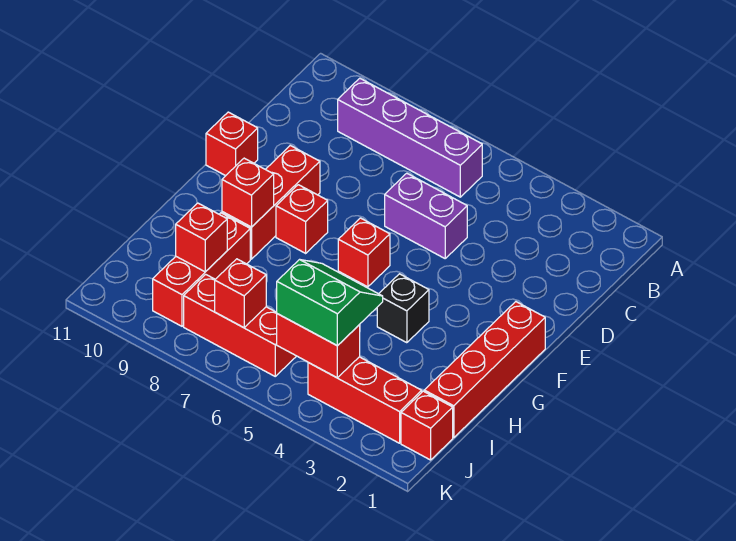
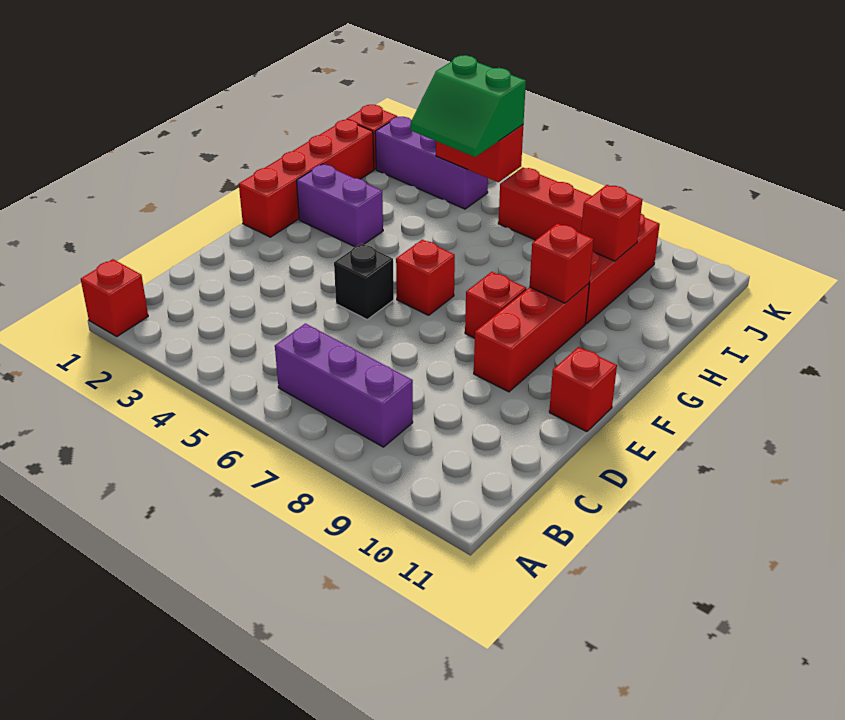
purple brick B6:B9 level 1 -> purple brick B6:B8 level 1
purple brick D5:D6 level 1 -> purple brick G2:G3 level 1
black brick G4 level 1 -> black brick E5 level 1
red brick J2:J4 level 1 -> purple brick J2:J4 level 1
red brick J7 level 2 -> red brick A1 level 1

